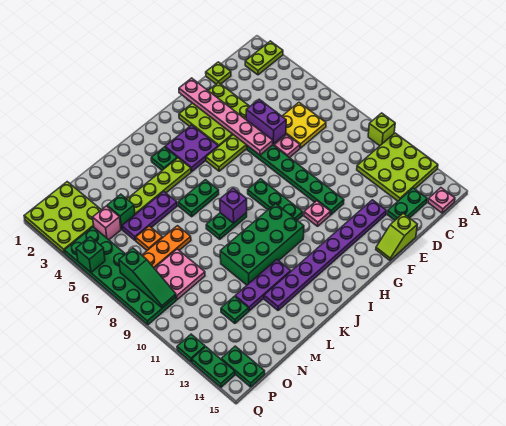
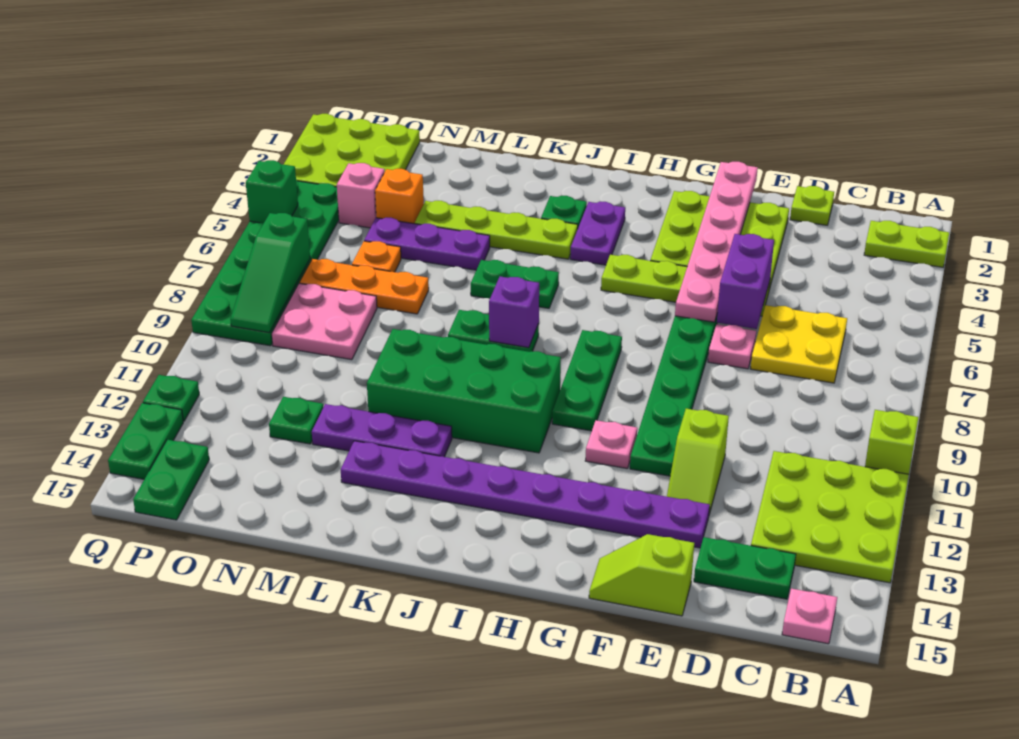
none -> lime slope E11:E12 level 1 top 11
purple plate H3:I4 level 1 -> purple plate I3:I4 level 1
green brick N4 level 1 -> orange brick N4 level 1

